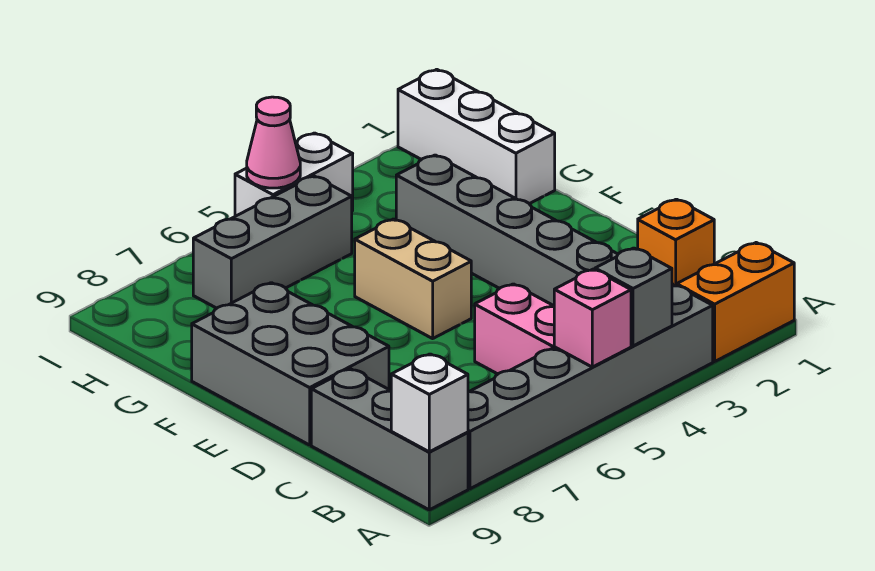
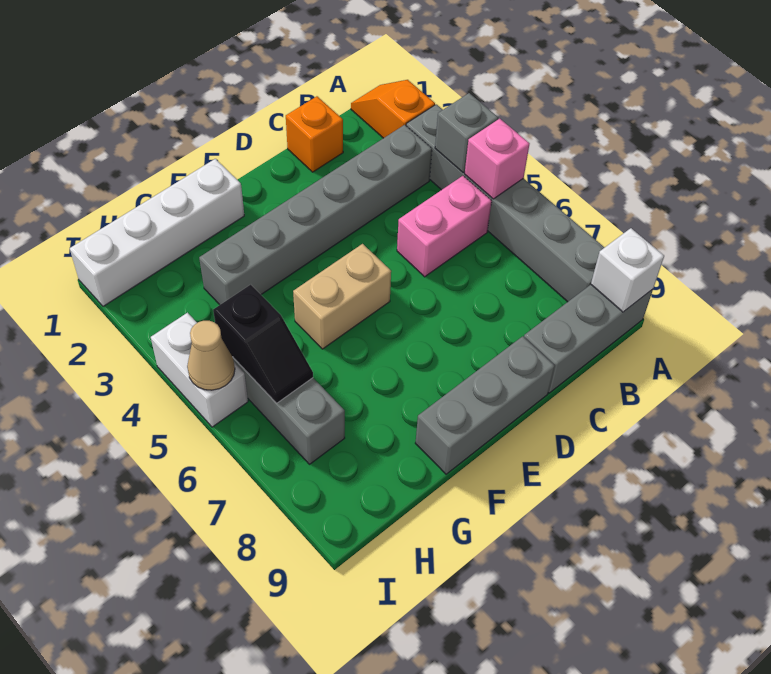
orange brick A1:A2 level 1 -> orange slope A1:A2 level 1 top 2
grey brick D8:F9 level 1 -> grey brick D9:F9 level 1
white brick G1:I1 level 1 -> white brick F1:I1 level 1
none -> black slope H5:H6 level 2 top 5
pink cone I5 level 2 -> tan cone I5 level 2

